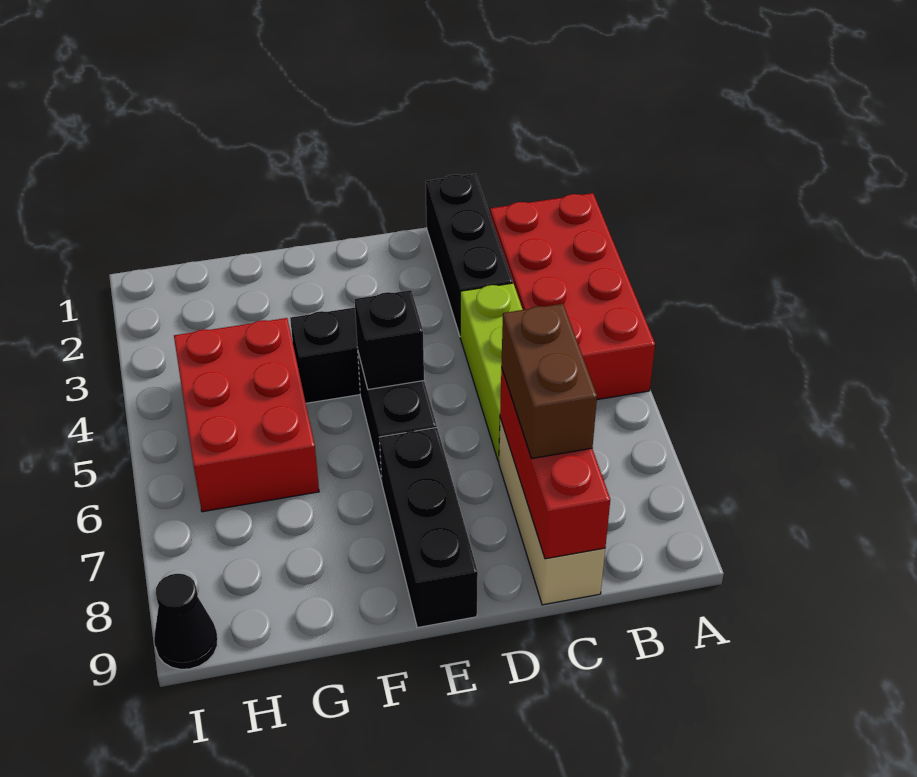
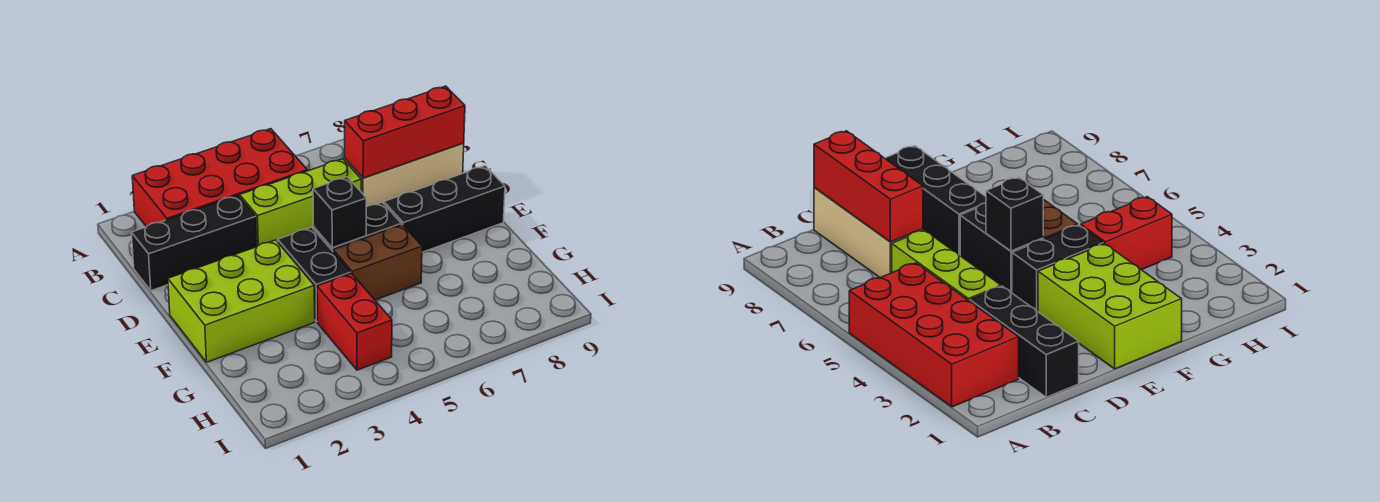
brown brick C7:C8 level 3 -> brown brick F5:F6 level 1
none -> lime brick E1:F3 level 1
red brick G4:H6 level 1 -> red brick G4:H4 level 1
black cone I9 level 1 -> none

